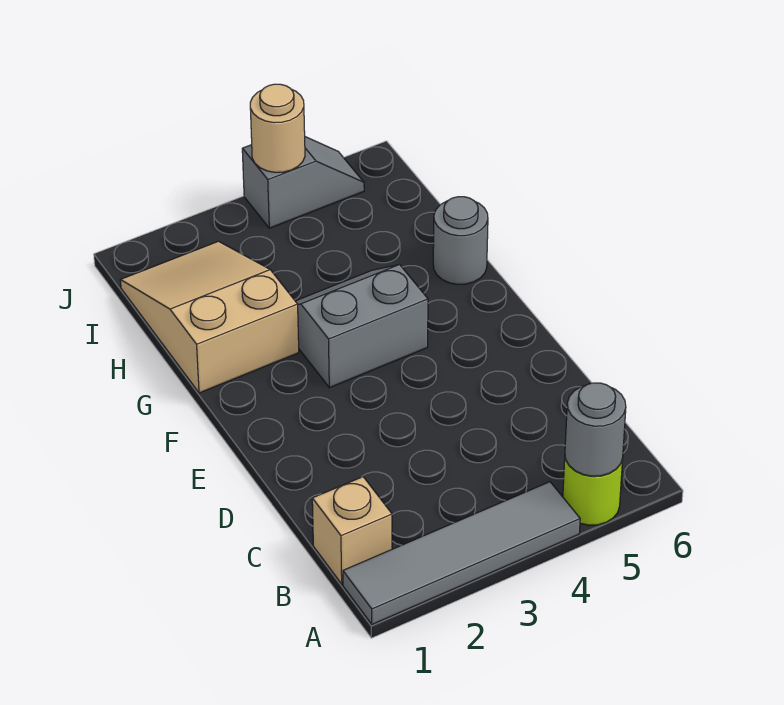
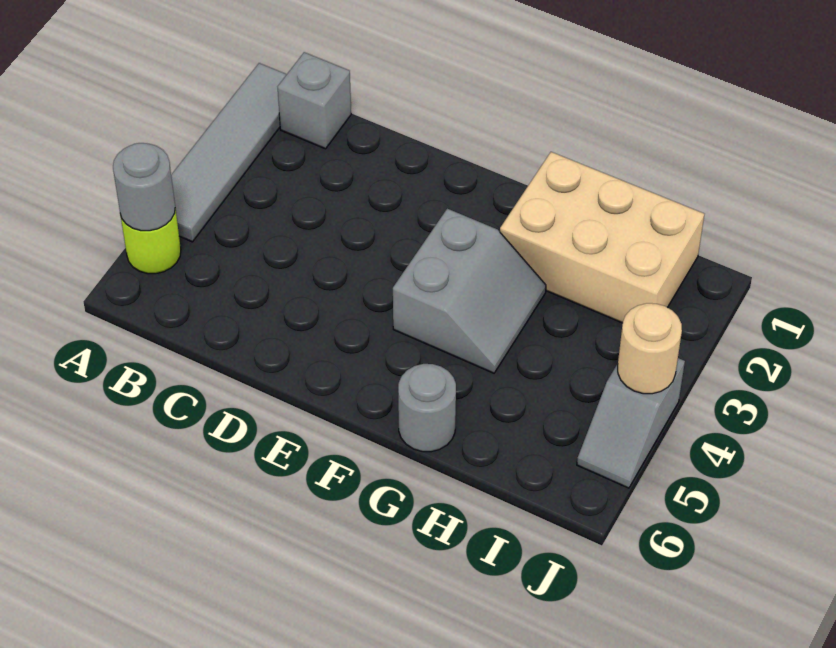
tan brick B1 level 1 -> grey brick B1 level 1
tan slope G1:I2 level 1 top G -> tan brick G1:I2 level 1

